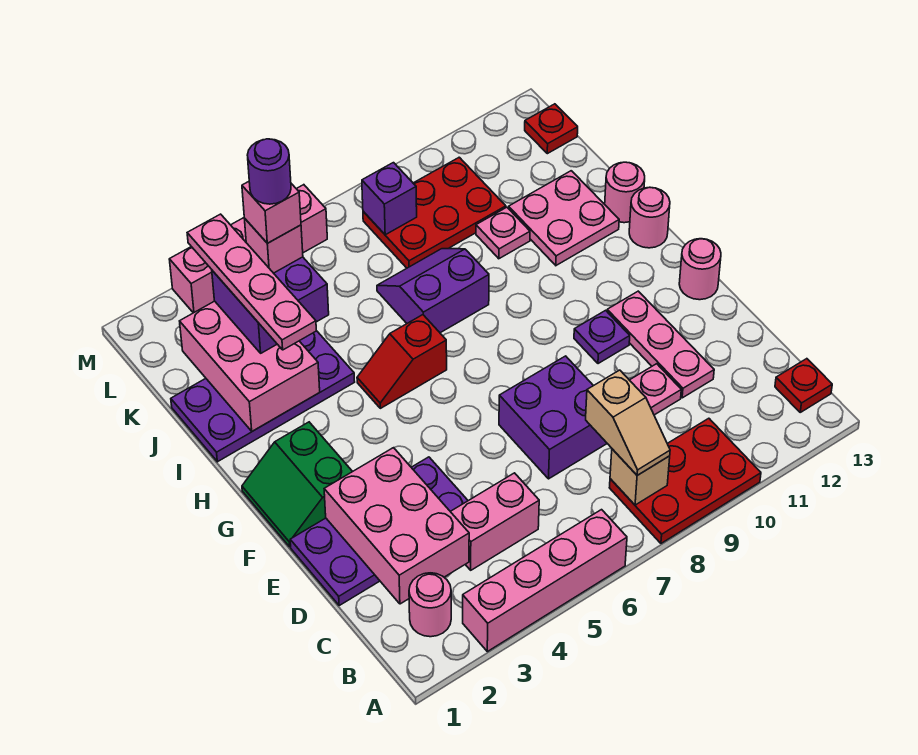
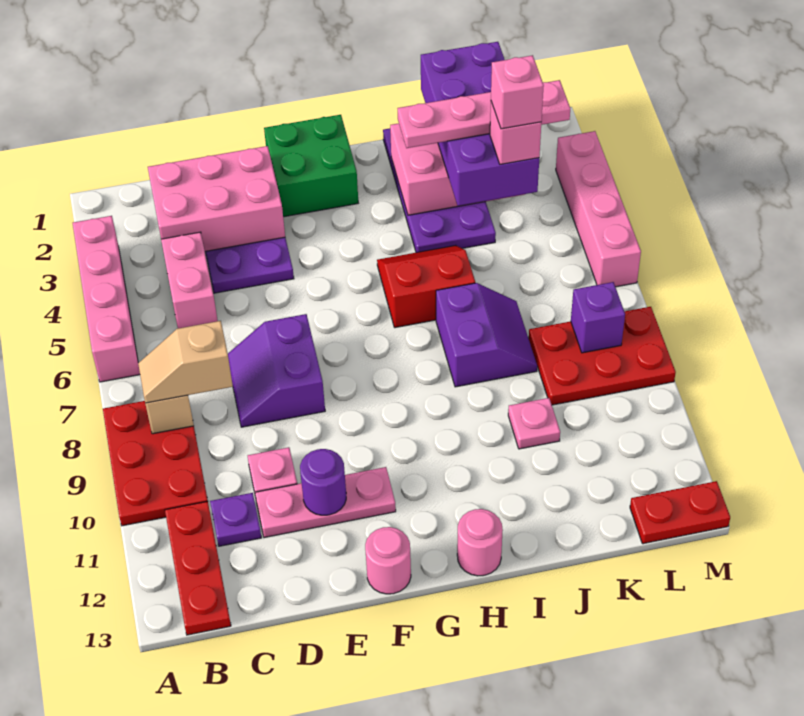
pink round brick B2 level 1 -> none
red plate B13 level 1 -> red plate B11:B13 level 1
purple brick D7:E8 level 1 -> purple slope D7:E8 level 1 top E
green slope F1:G2 level 1 top 2 -> green brick F1:G2 level 1
purple plate F10 level 1 -> purple plate C11 level 1
red slope H5:H6 level 1 top 6 -> red slope H5:I6 level 1 top 6
pink plate I11:J12 level 1 -> none
pink round brick I13 level 1 -> none
purple brick J3:K4 level 3 -> purple brick J1:K4 level 3
purple round brick K4 level 6 -> purple round brick E11 level 2
red plate K8:L10 level 1 -> red plate K8:M9 level 1
red plate L13 level 1 -> red plate L13:M13 level 1

